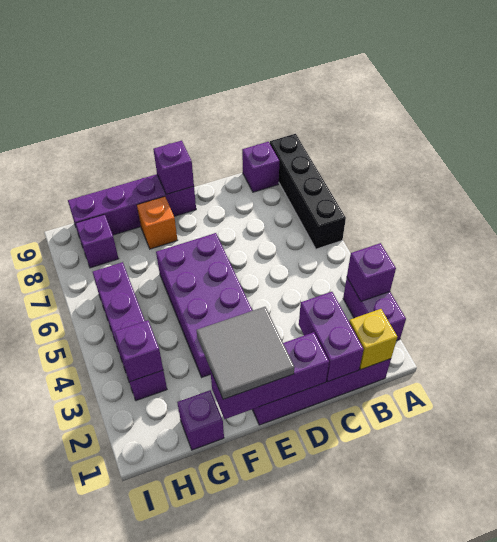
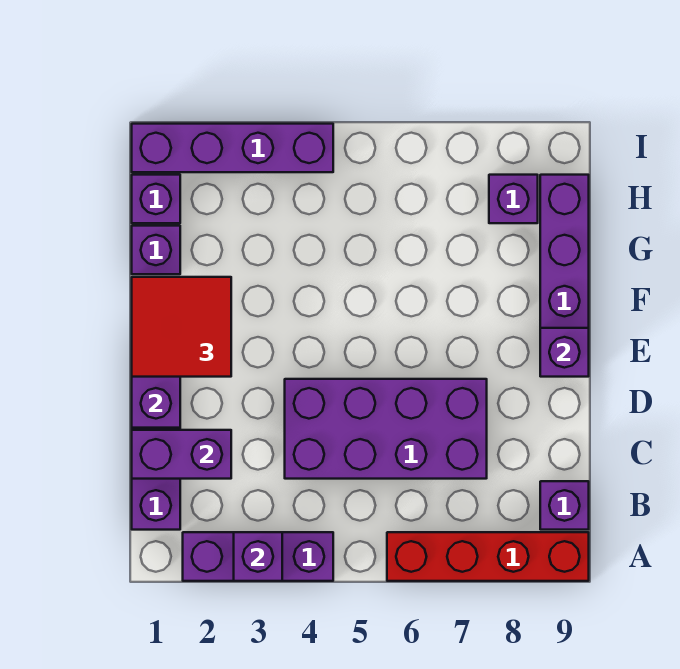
purple brick A2:A3 level 1 -> purple brick A2:A4 level 1
black brick A6:A9 level 1 -> red brick A6:A9 level 1
yellow brick B1 level 2 -> none
grey tile E1:F2 level 3 -> red tile E1:F2 level 3
purple brick E3:F6 level 1 -> purple brick C4:D7 level 1
orange brick F8 level 1 -> none
purple brick H3:H6 level 1 -> purple brick I1:I4 level 1
purple brick H3 level 2 -> purple brick H1 level 1

